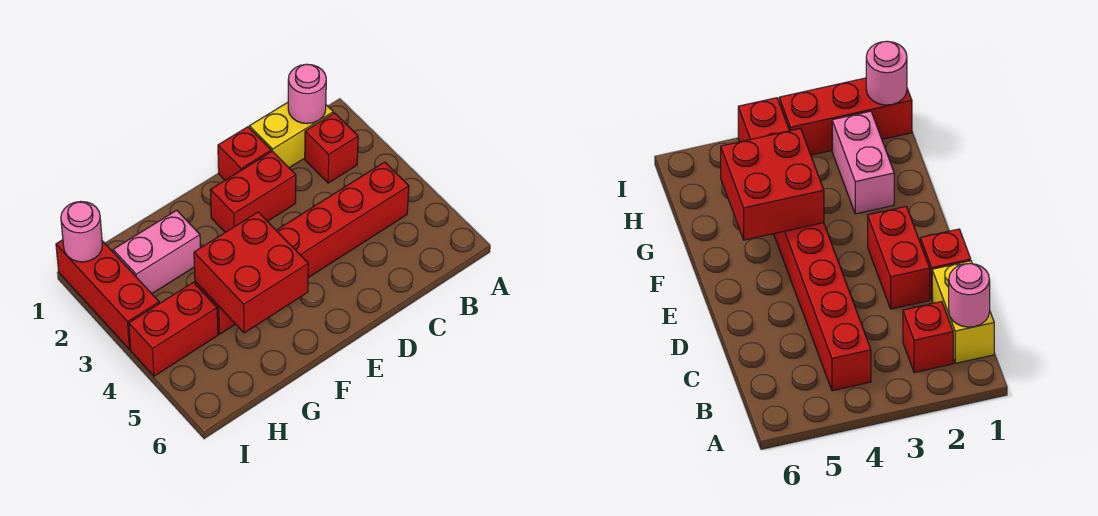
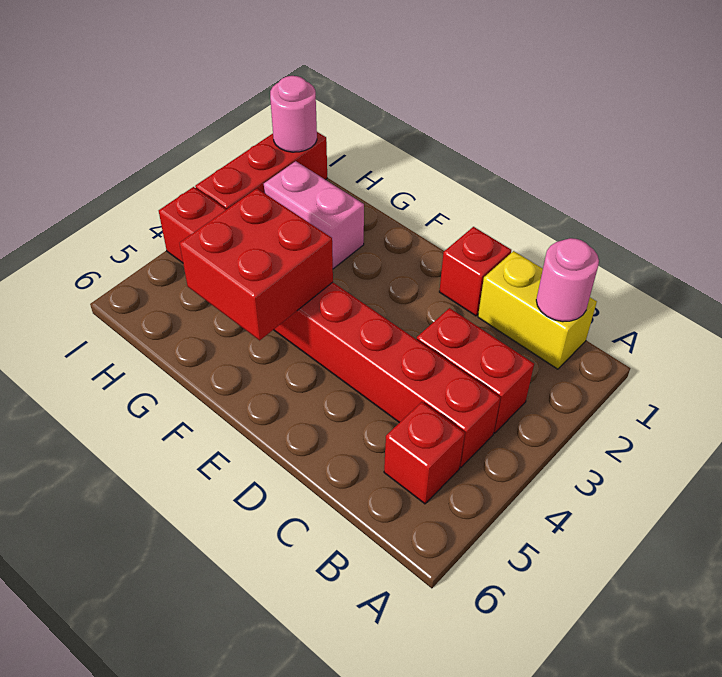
red brick B2 level 1 -> red brick B5 level 1
red brick D2:E2 level 1 -> red brick B3:C3 level 1

